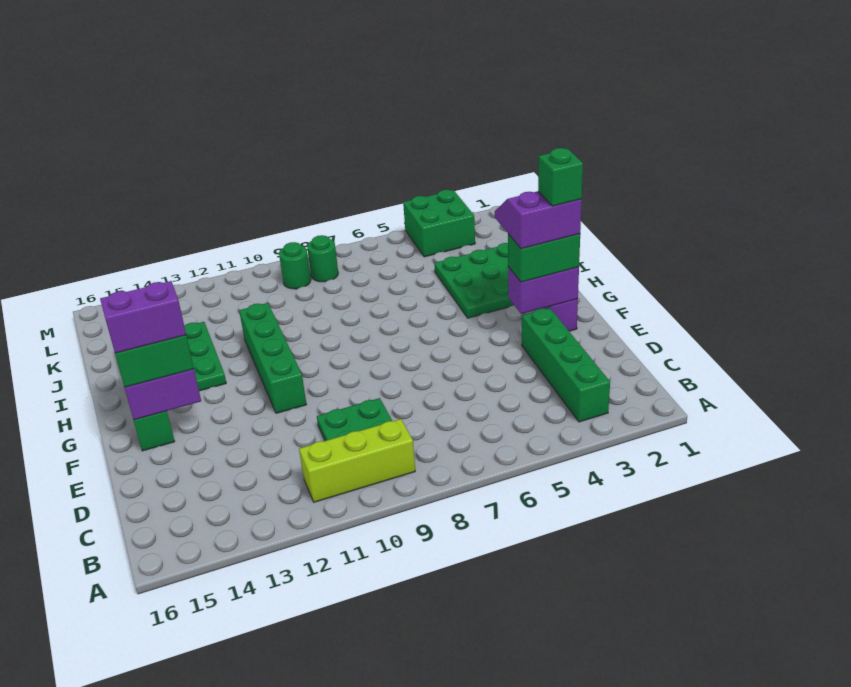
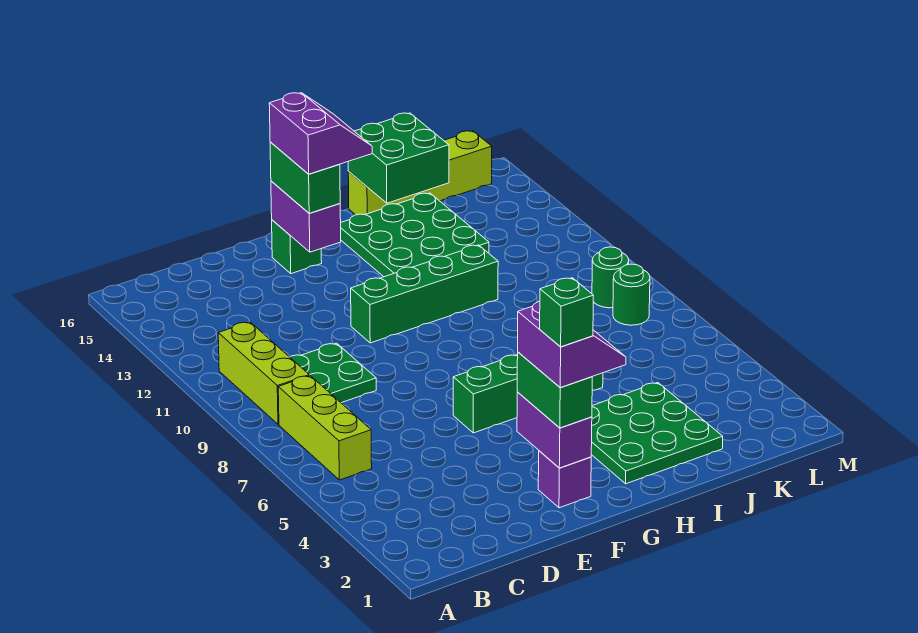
green brick B3:E3 level 1 -> green brick F6:I6 level 1
none -> lime brick B6:B8 level 1
none -> lime brick I16:L16 level 1
green brick L3:M4 level 1 -> green brick I15:J16 level 2

